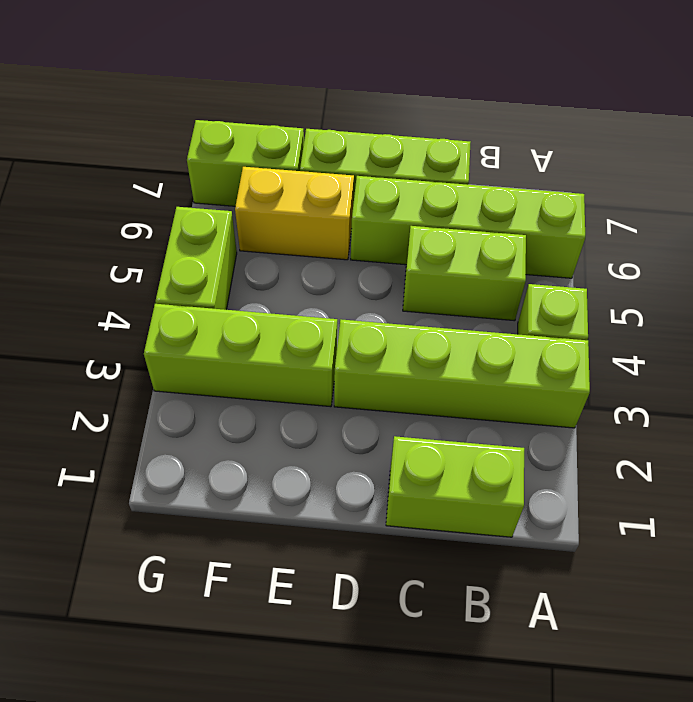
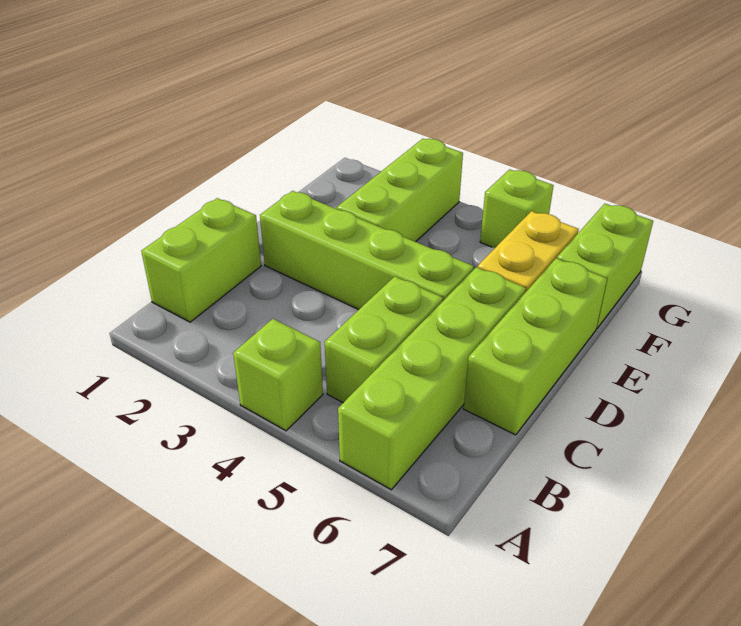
lime brick A3:D3 level 1 -> lime brick D2:D5 level 1
lime brick G4:G5 level 1 -> lime brick G5 level 1

